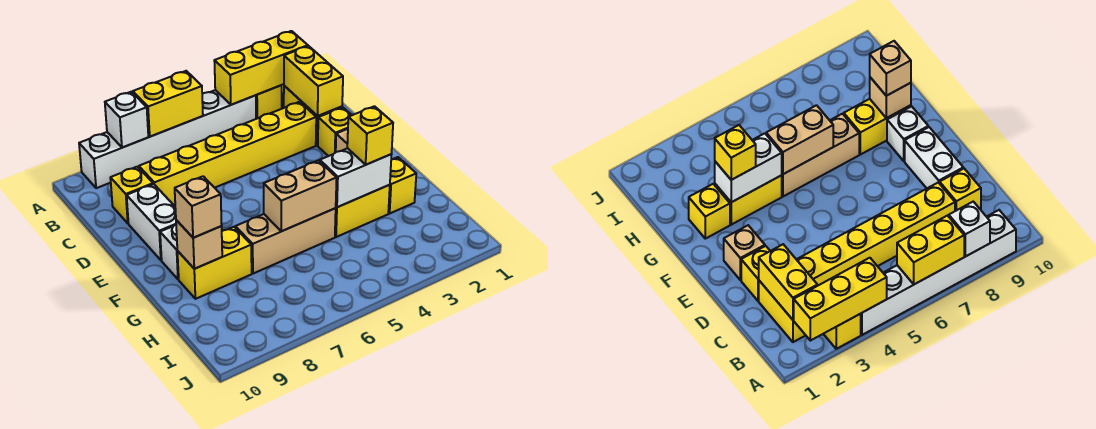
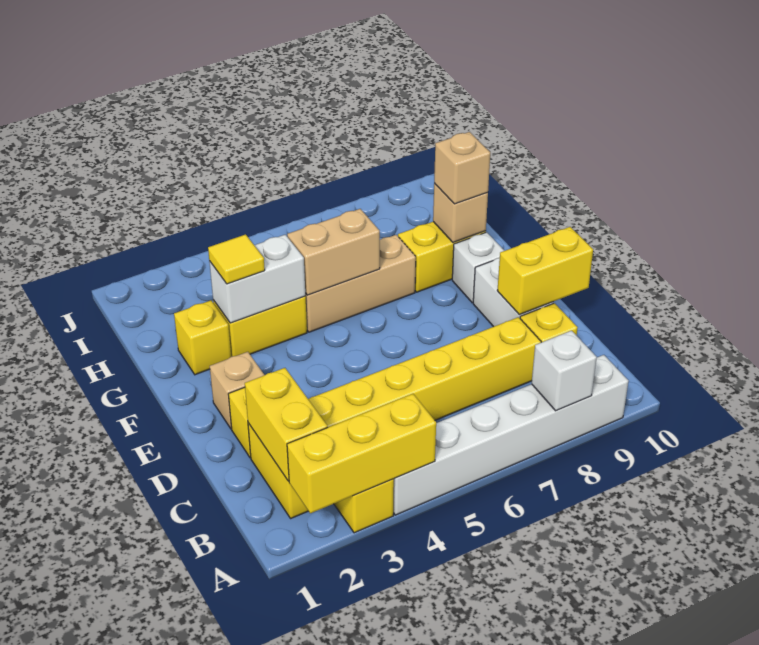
yellow brick A6:A7 level 2 -> yellow brick D9:D10 level 2
yellow brick G3 level 3 -> yellow tile G3 level 3

